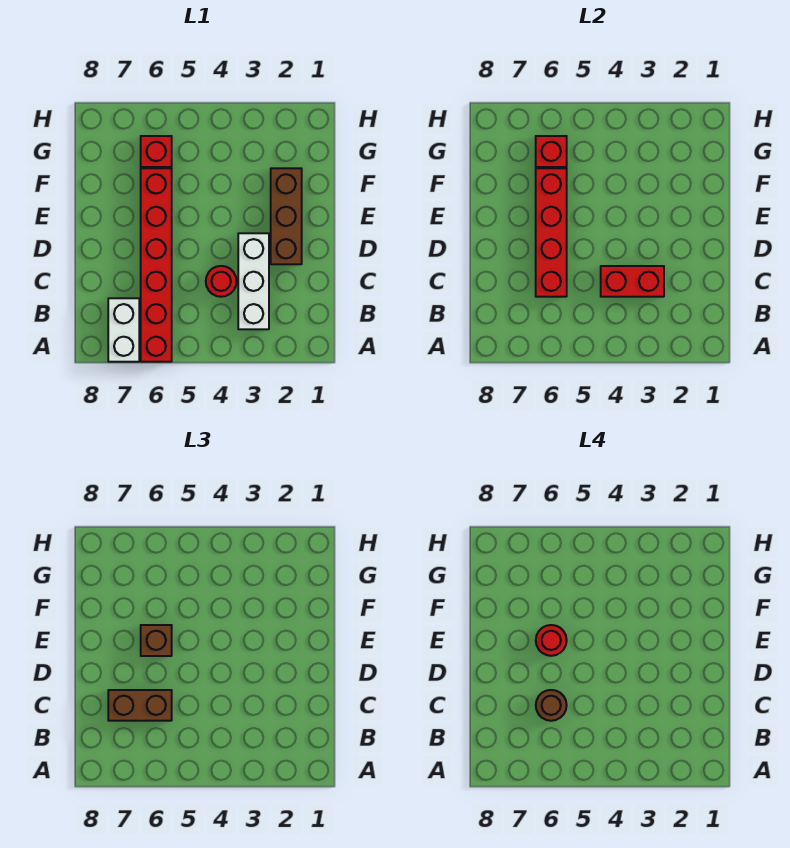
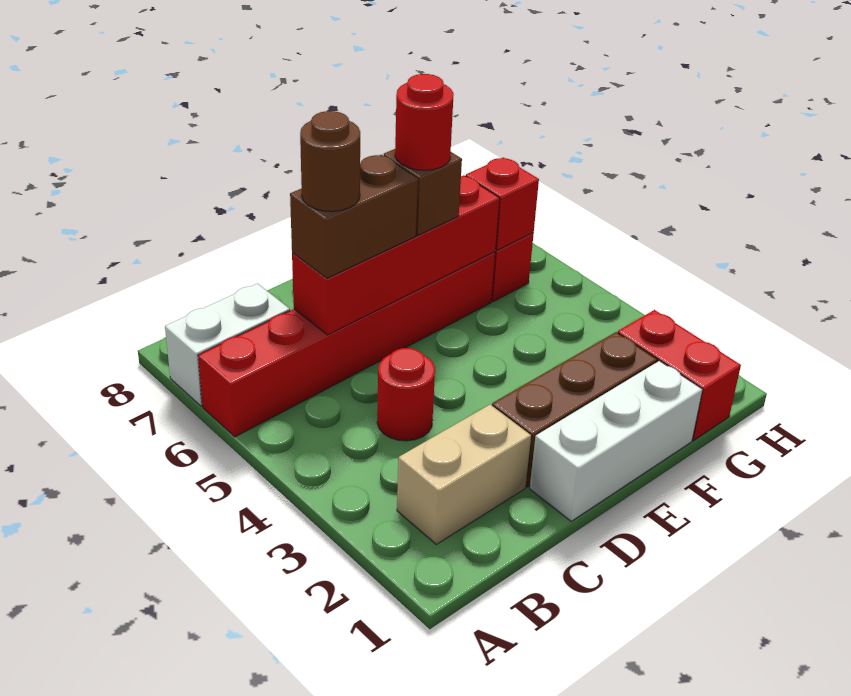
none -> tan brick B2:C2 level 1
white brick B3:D3 level 1 -> white brick D1:F1 level 1
red brick C3:C4 level 2 -> red brick G1:G2 level 1
brown brick C6:C7 level 3 -> brown brick C6:D6 level 3

